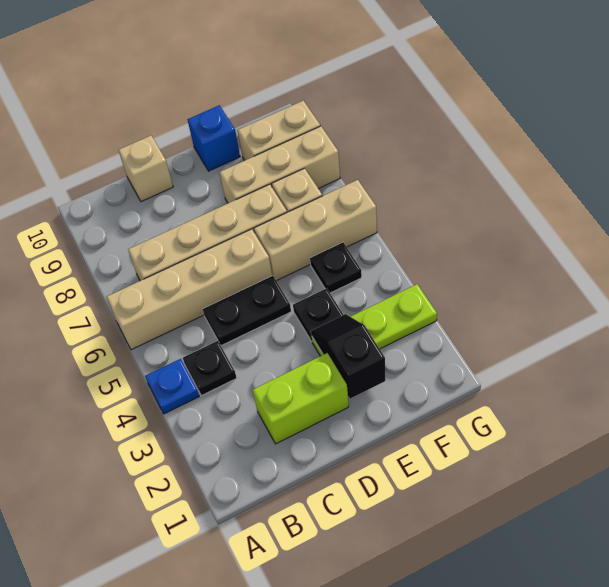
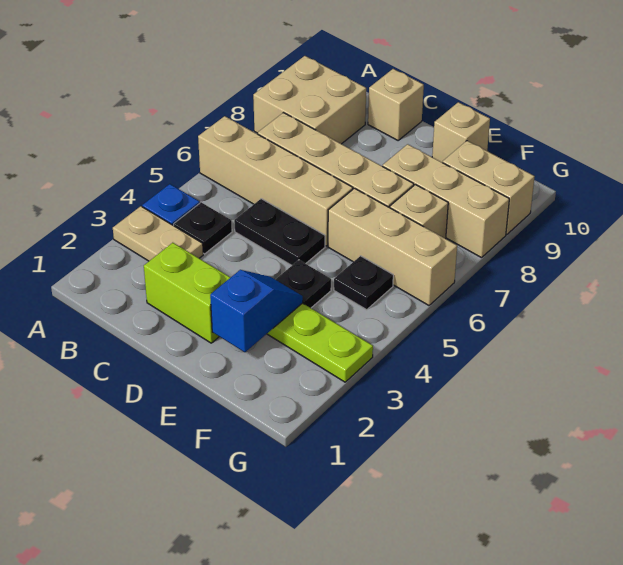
none -> tan plate A3:B3 level 1
none -> tan brick A8:B9 level 1
black slope E2:E3 level 2 top 2 -> blue slope E2:E3 level 2 top 2
blue brick E10 level 1 -> tan brick E10 level 1

